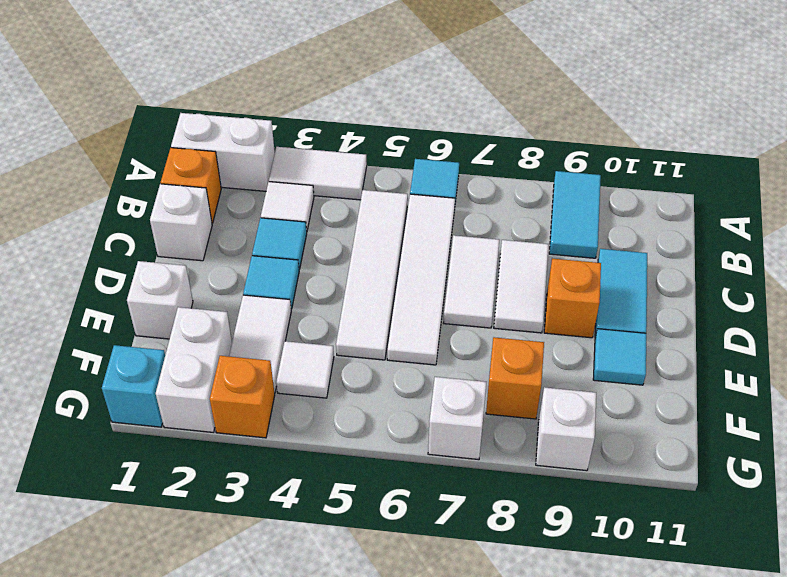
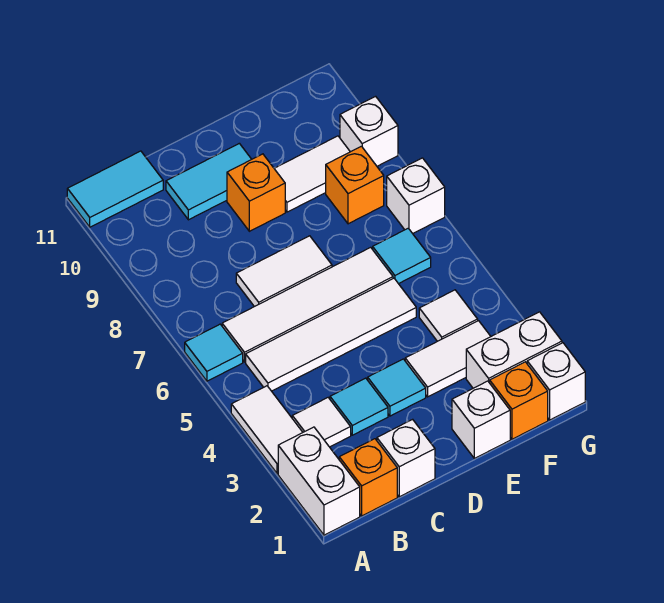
cyan tile A9:B9 level 1 -> cyan tile A11:B11 level 1
white tile C8:D8 level 1 -> white tile E9:F9 level 1
cyan tile E10 level 1 -> cyan tile F6 level 1
cyan brick G1 level 1 -> white brick G1 level 1
orange brick G3 level 1 -> orange brick F1 level 1

